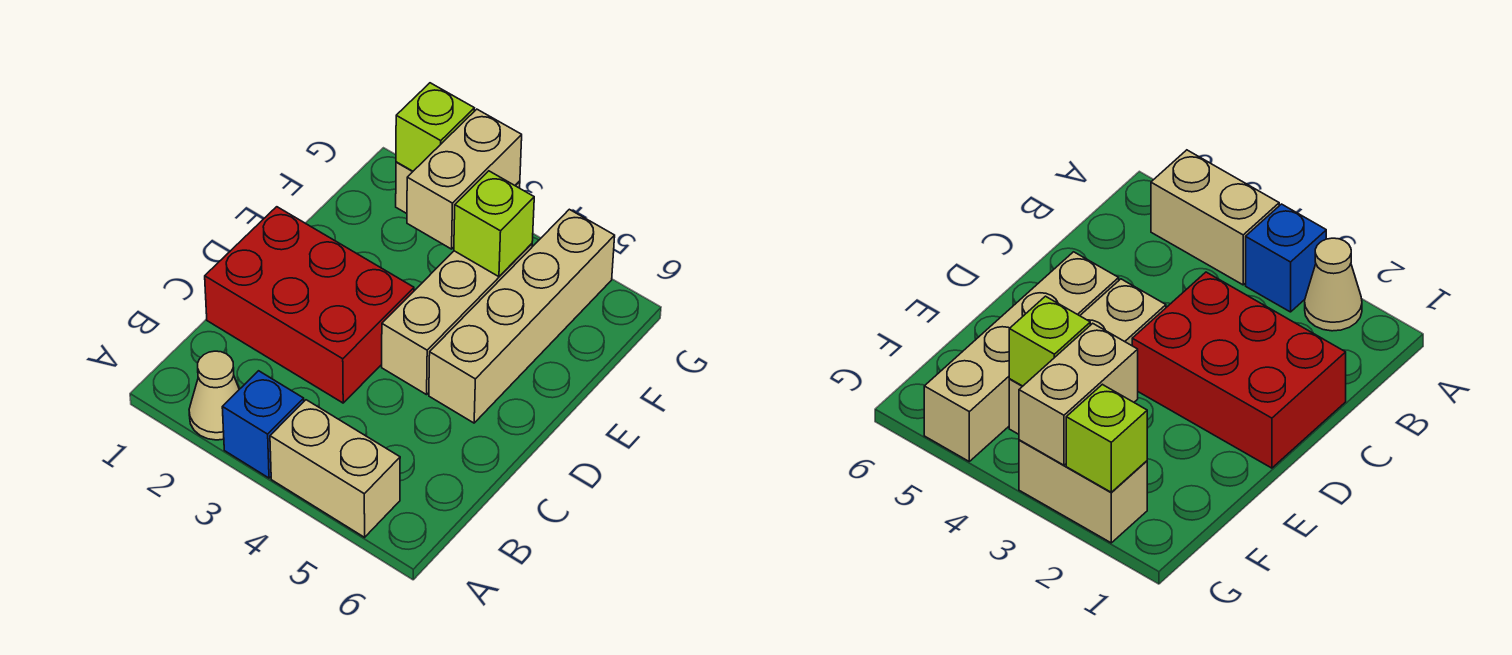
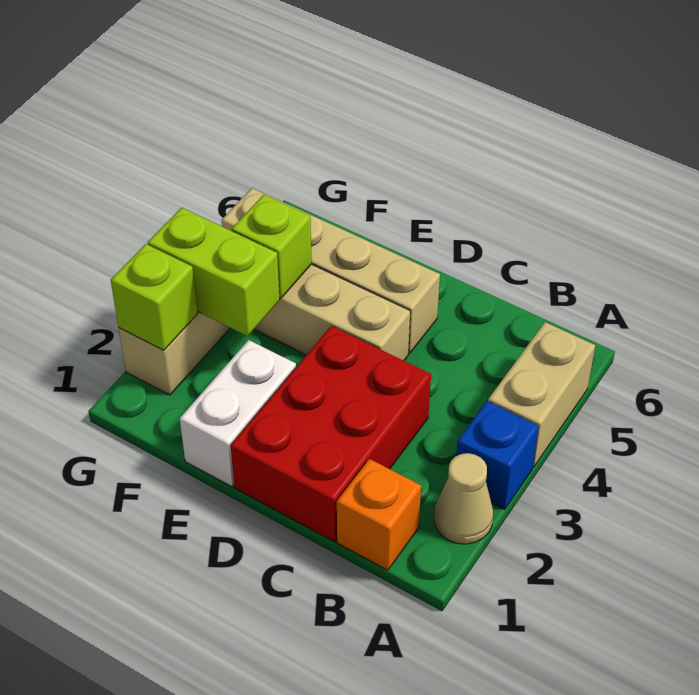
none -> orange brick B1 level 1
none -> white brick E1:E2 level 1
tan brick F3:G3 level 2 -> lime brick F3:G3 level 2

